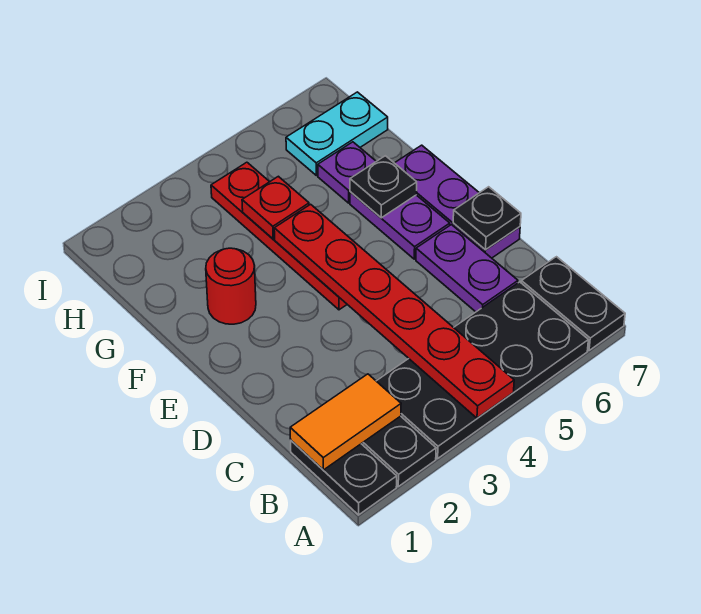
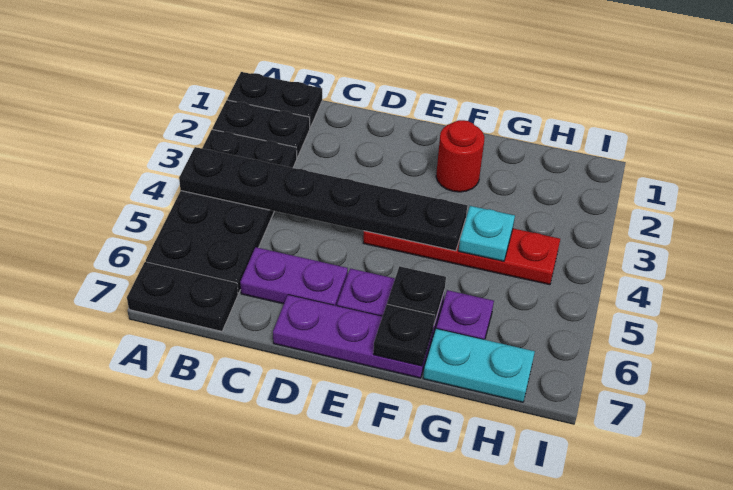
red plate A4:F4 level 2 -> black plate A4:F4 level 2
orange tile B1:B2 level 2 -> none
black plate D7 level 2 -> black plate F7 level 2
red plate G4 level 2 -> cyan plate G4 level 2
cyan plate H6:H7 level 1 -> cyan plate G7:H7 level 1

